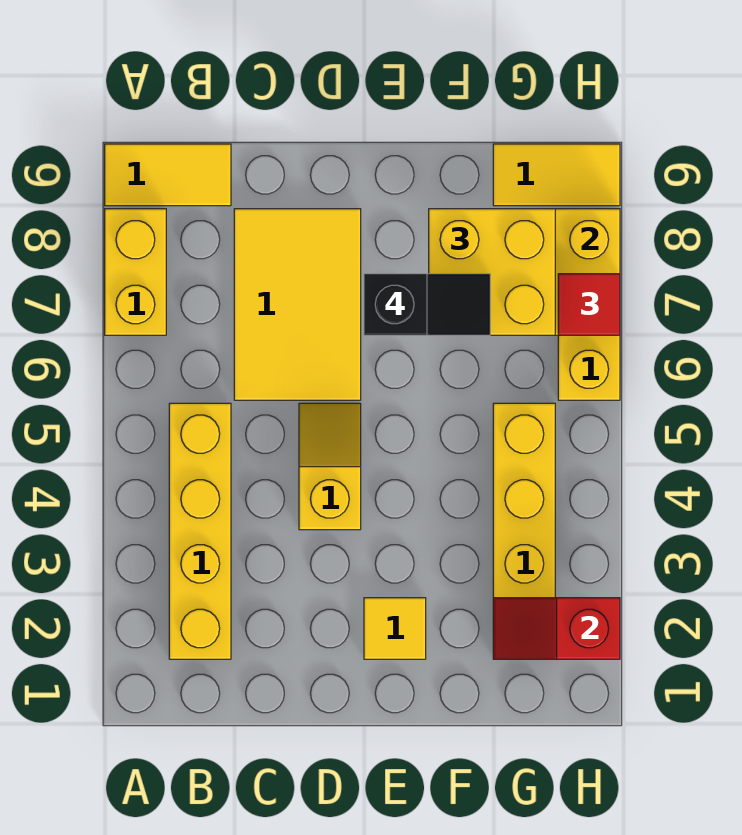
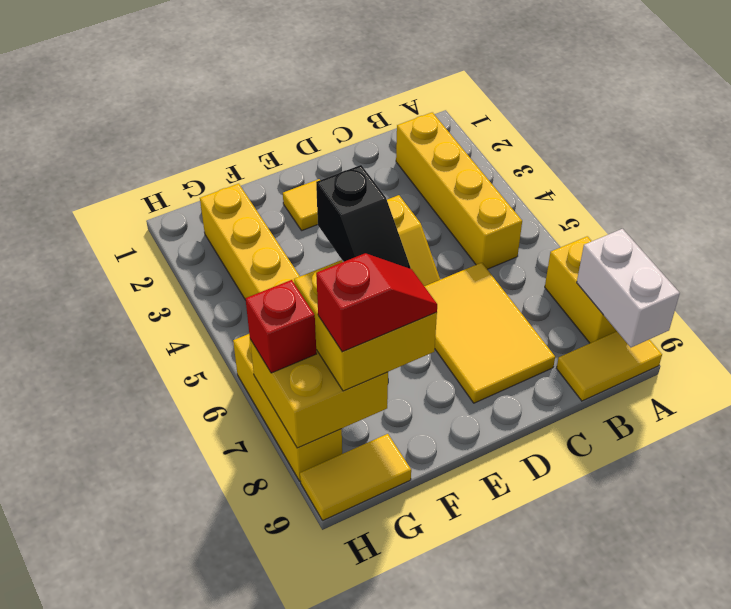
none -> white brick A8:A9 level 2
black slope E7:F7 level 4 top E -> black slope F6:F7 level 4 top 6
red slope G2:H2 level 2 top H -> red slope F8:G8 level 4 top G
red tile H7 level 3 -> red brick H7 level 3

